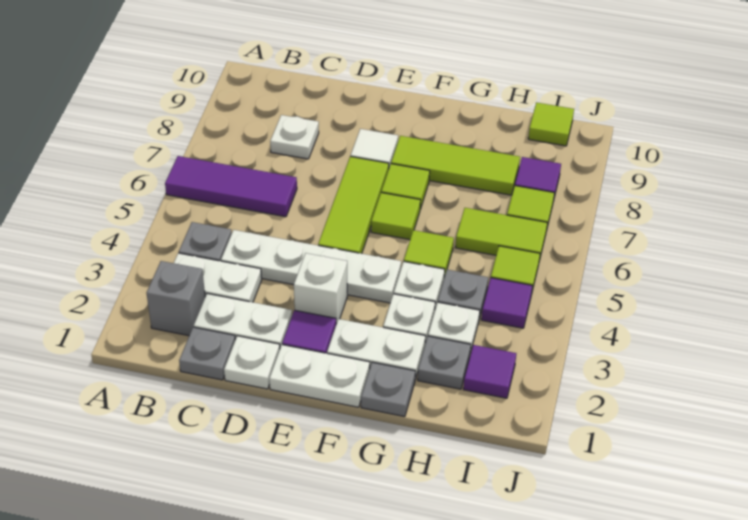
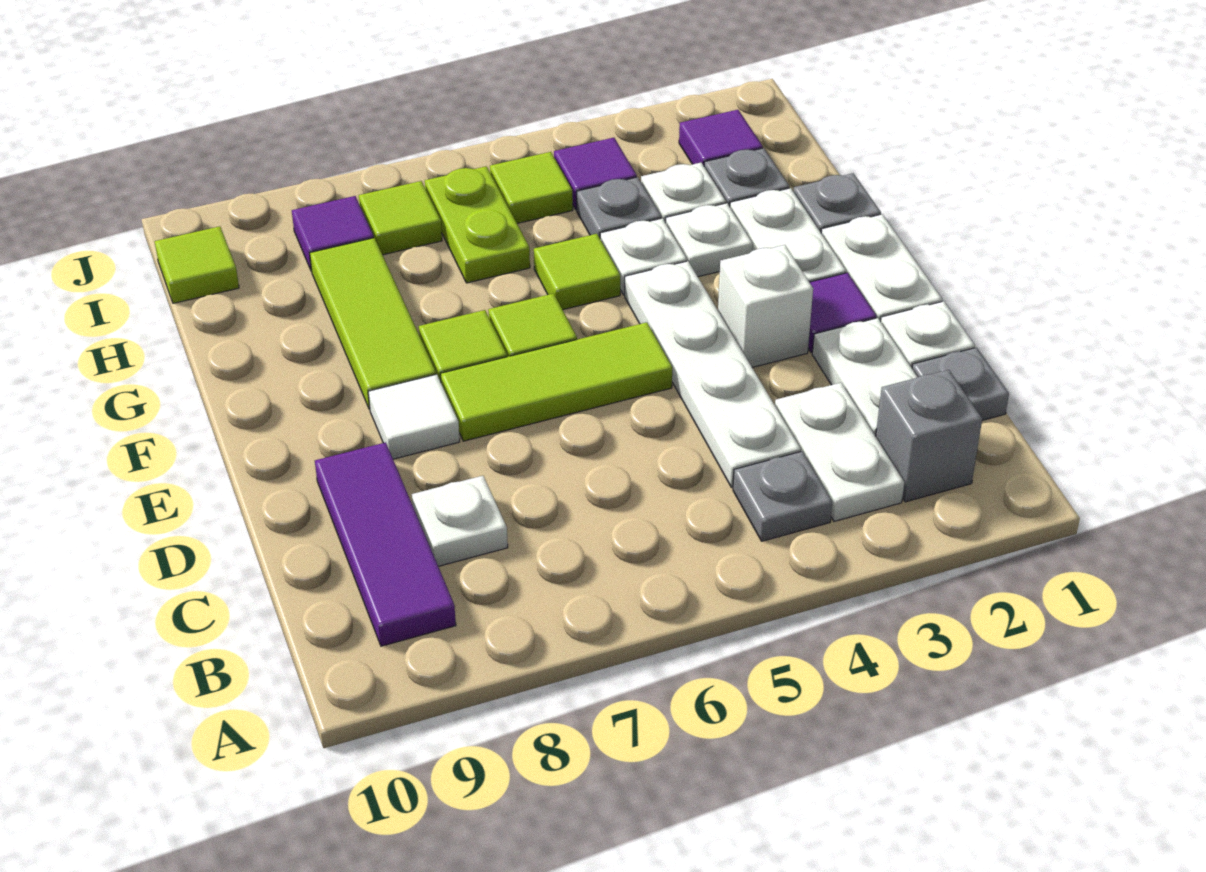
purple tile A6:C6 level 1 -> purple tile B9:D9 level 1
lime tile H6:I6 level 1 -> lime plate H6:I6 level 1

